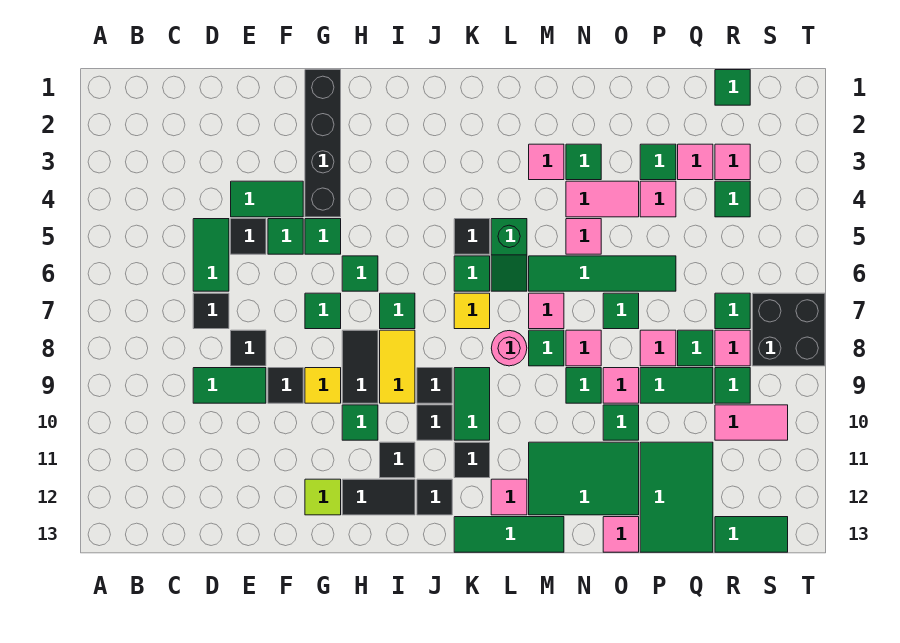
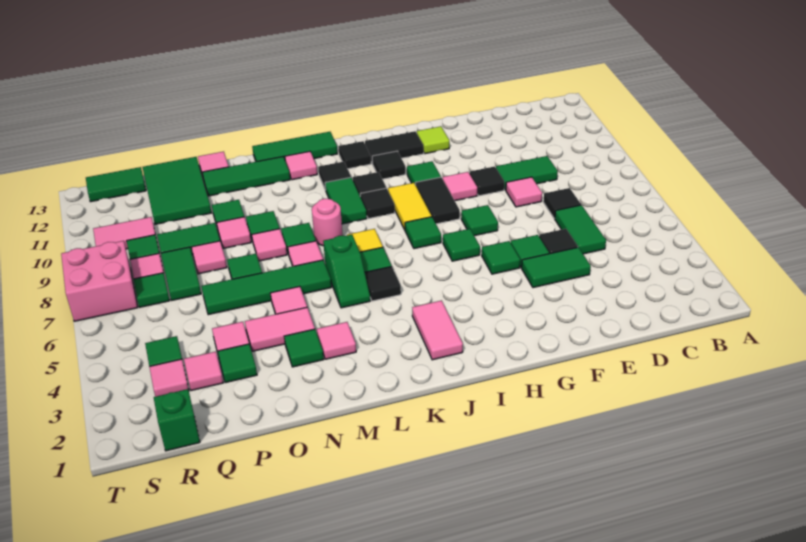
black tile E8 level 1 -> pink tile E8 level 1
black brick G1:G4 level 1 -> none
yellow tile G9 level 1 -> pink tile G9 level 1
none -> pink tile J2:J3 level 1
green slope L5:L6 level 1 top 5 -> green slope L5:L6 level 1 top 6
green tile M11:O12 level 1 -> green tile M12:O12 level 1
green tile Q8 level 1 -> green tile Q7:Q8 level 1
green tile R1 level 1 -> green brick R1 level 1
black brick S7:T8 level 1 -> pink brick S7:T8 level 1

